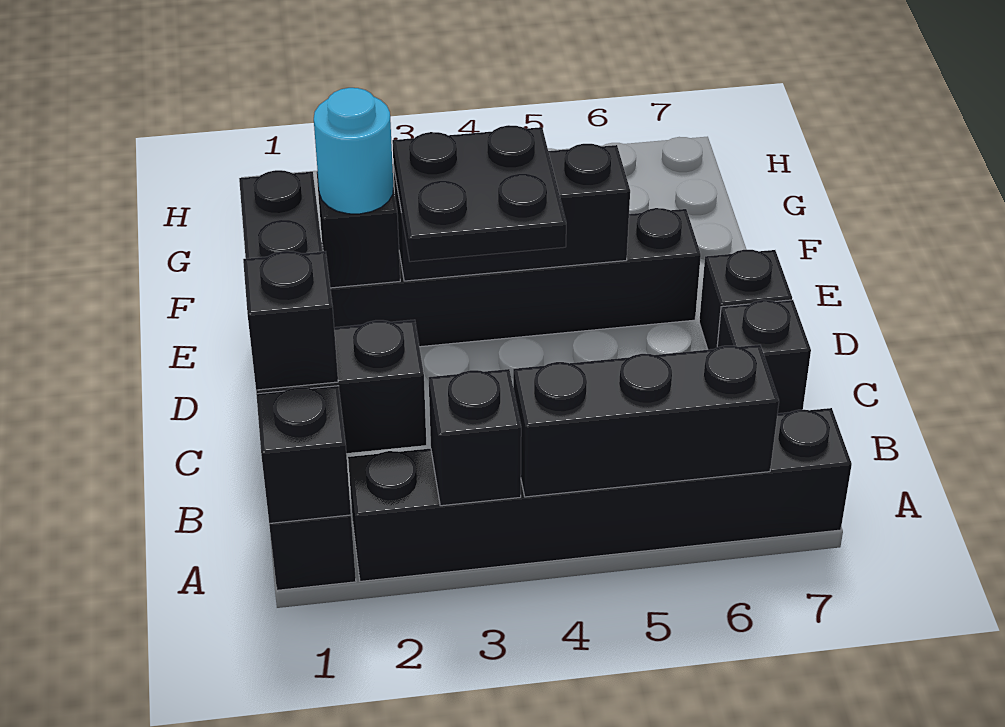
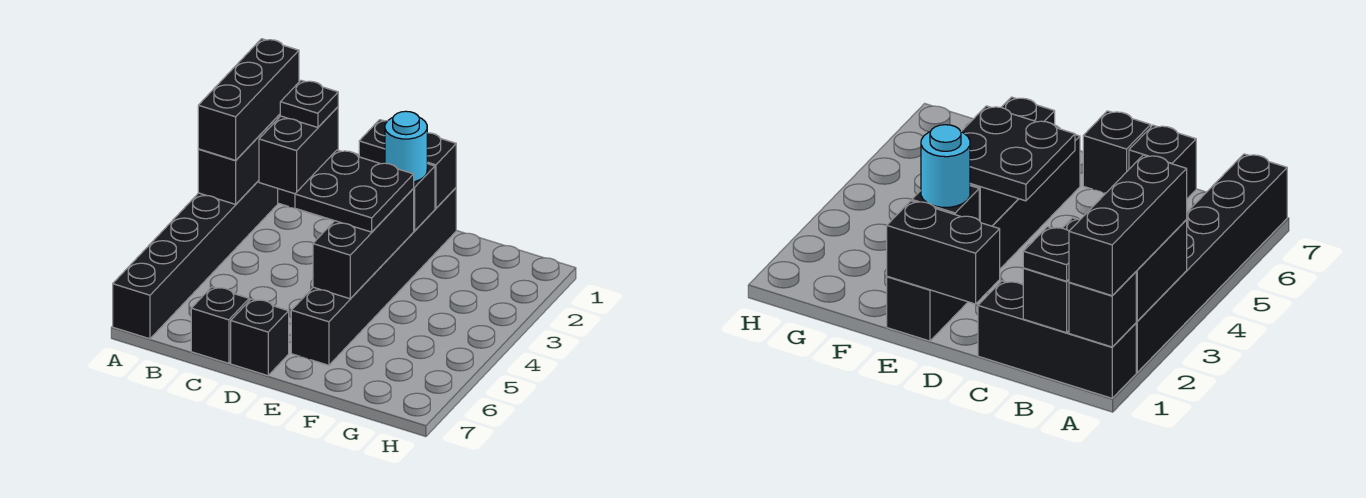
black brick A3 level 2 -> black brick A2:A3 level 2
black brick A4:A6 level 2 -> black brick A1:A3 level 3
black brick B1 level 3 -> black plate B1 level 3

